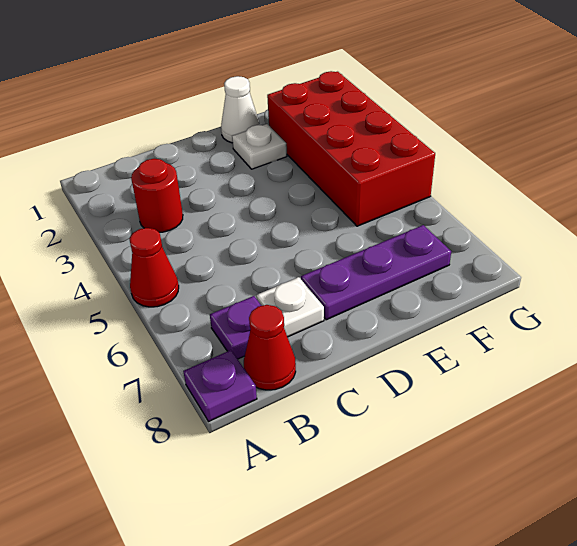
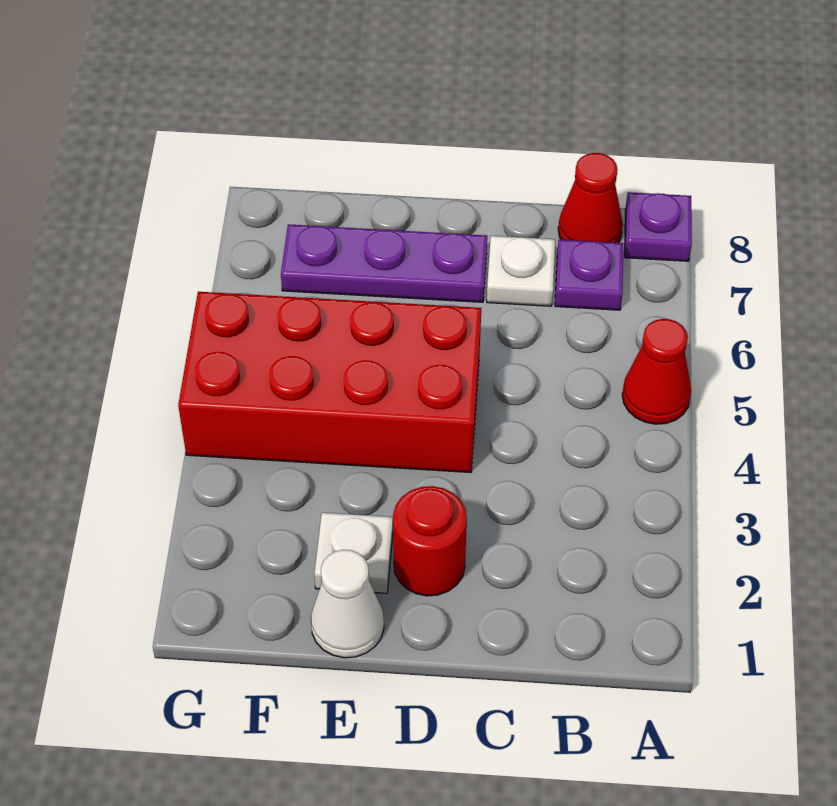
red round brick B3 level 1 -> red round brick D2 level 1
red brick F2:G5 level 1 -> red brick D4:G5 level 1

